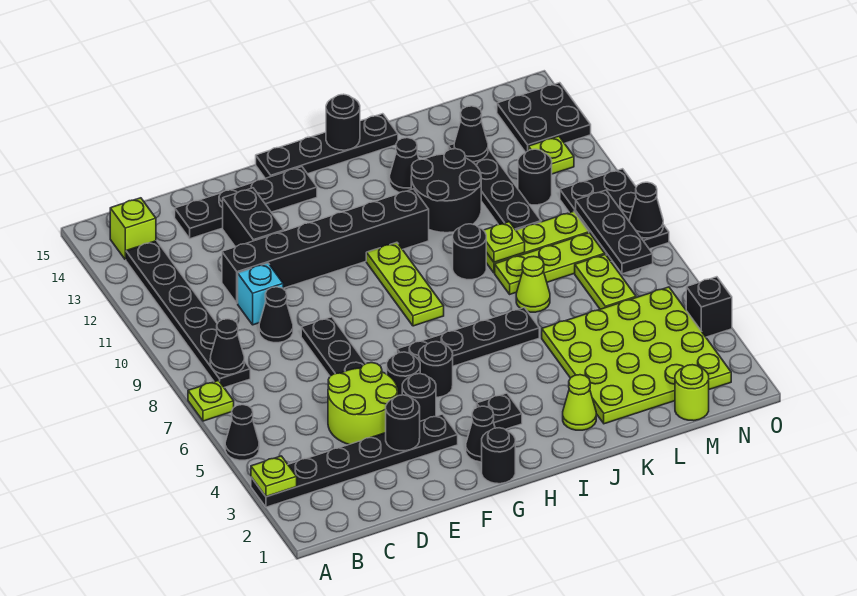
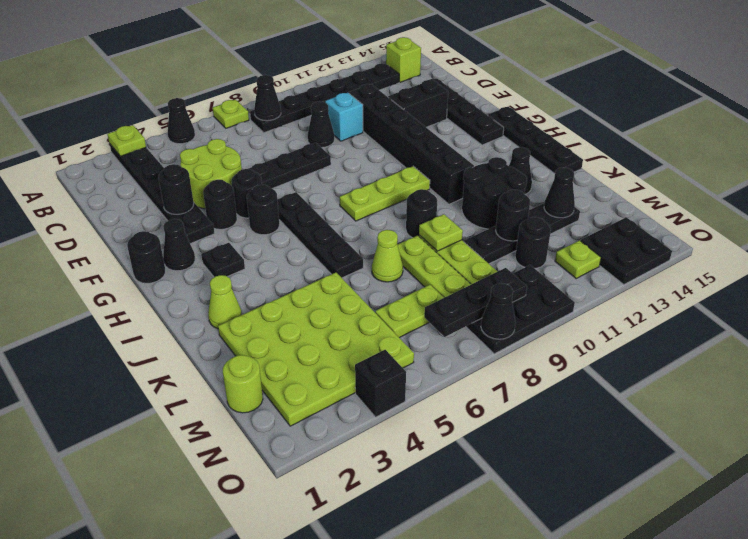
black round brick I15 level 2 -> black round brick L11 level 2

